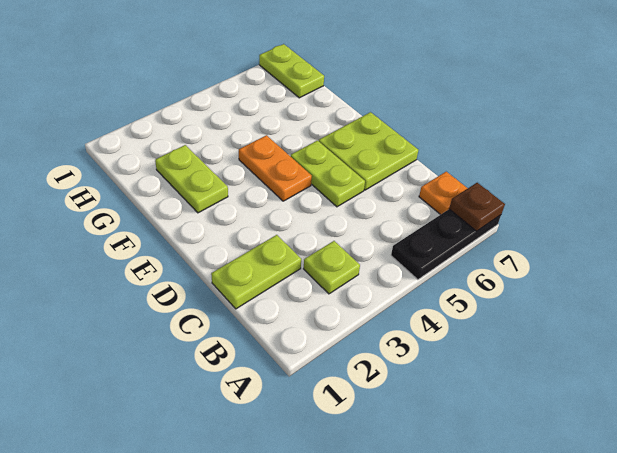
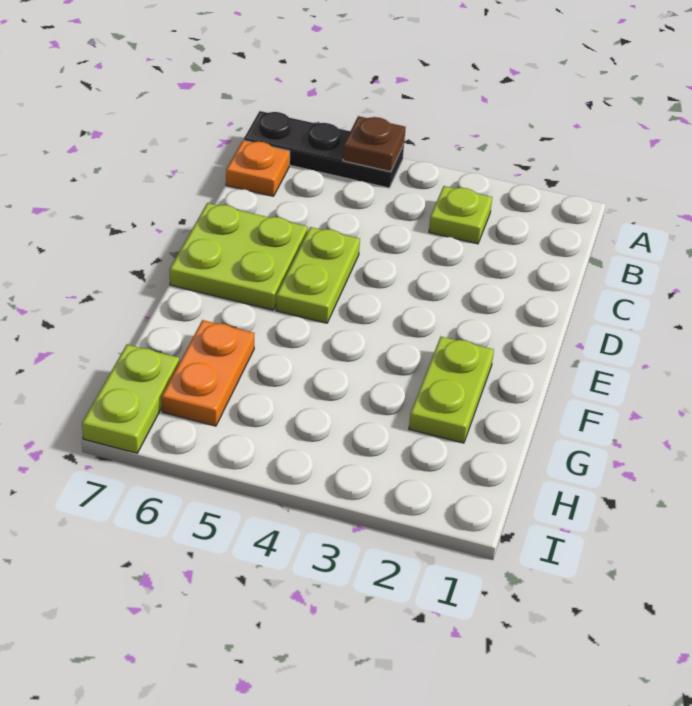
brown plate A7 level 2 -> brown plate A5 level 2
lime plate C1:C2 level 1 -> none
orange plate E4:F4 level 1 -> orange plate G6:H6 level 1

